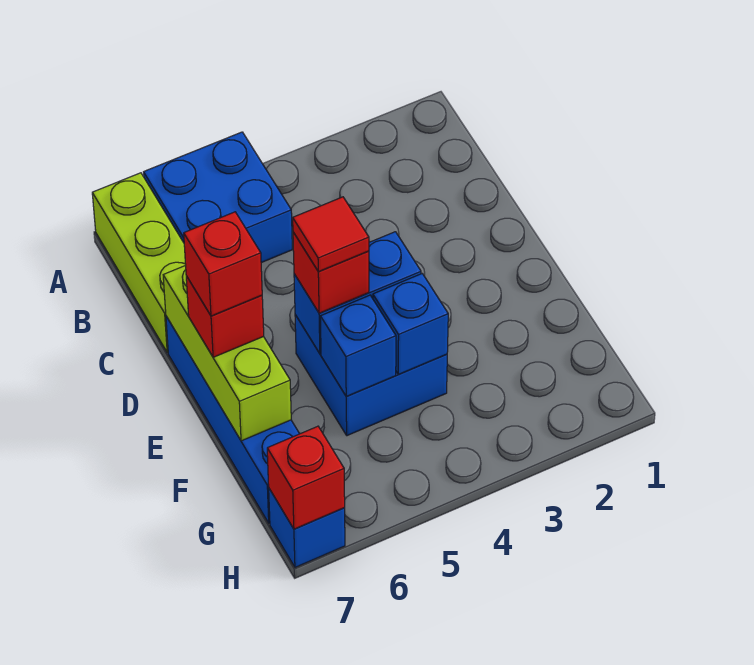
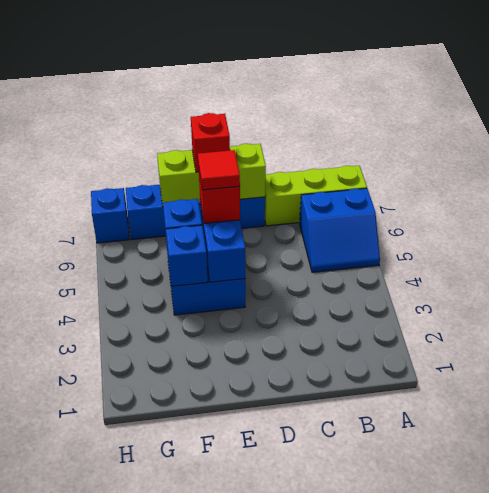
blue brick A5:B6 level 1 -> blue slope A5:B6 level 1 top 6
red brick E7 level 4 -> none
red brick H7 level 2 -> none

